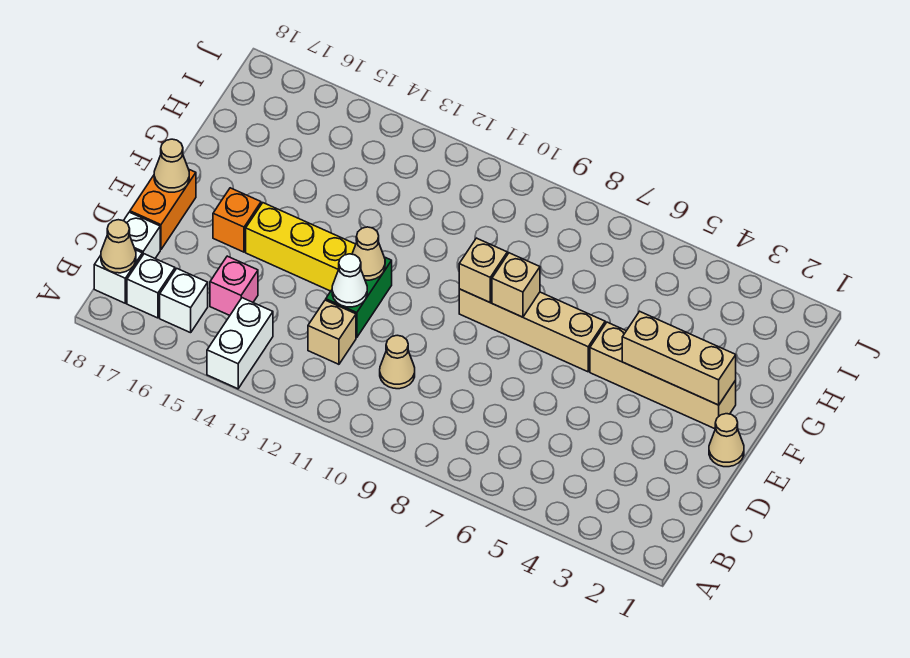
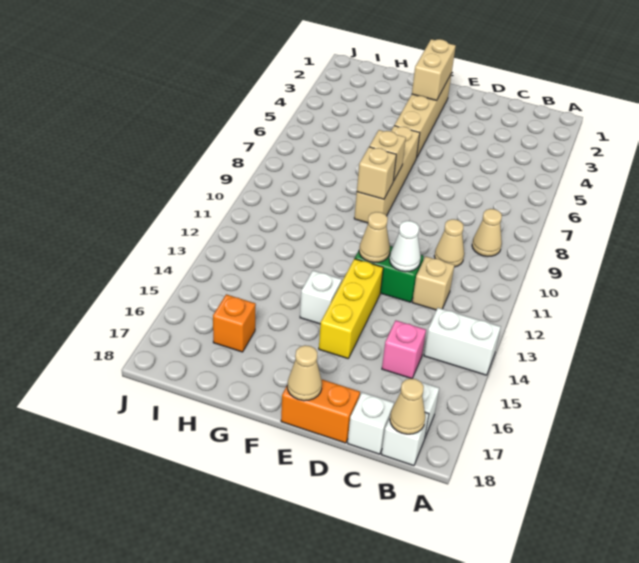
white brick B16 level 1 -> white brick F14 level 1
tan cone E1 level 1 -> tan cone B9 level 1
orange brick E16 level 1 -> orange brick H16 level 1
tan brick F2:F4 level 2 -> tan brick F2:F3 level 2

